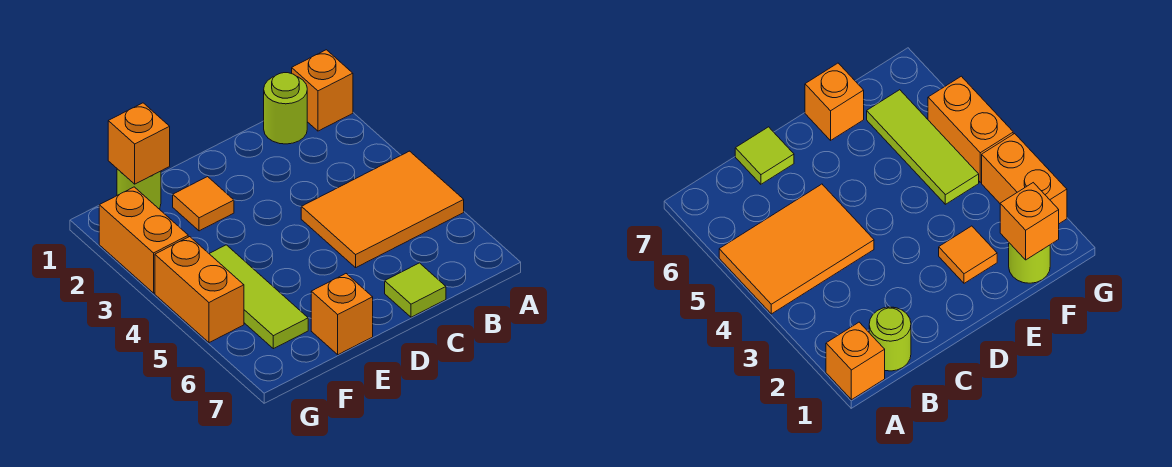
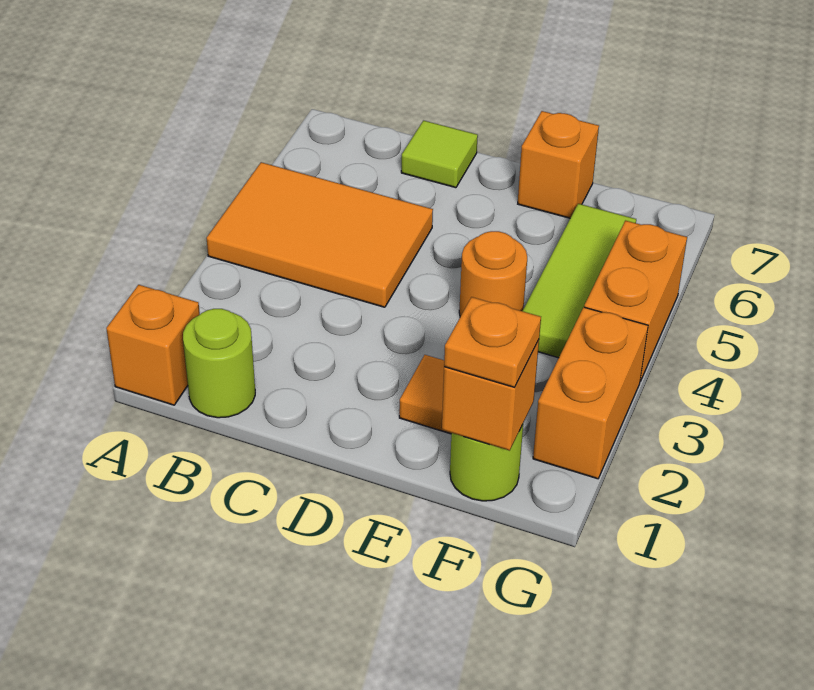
none -> orange round brick E4 level 1
none -> orange plate F1 level 3

